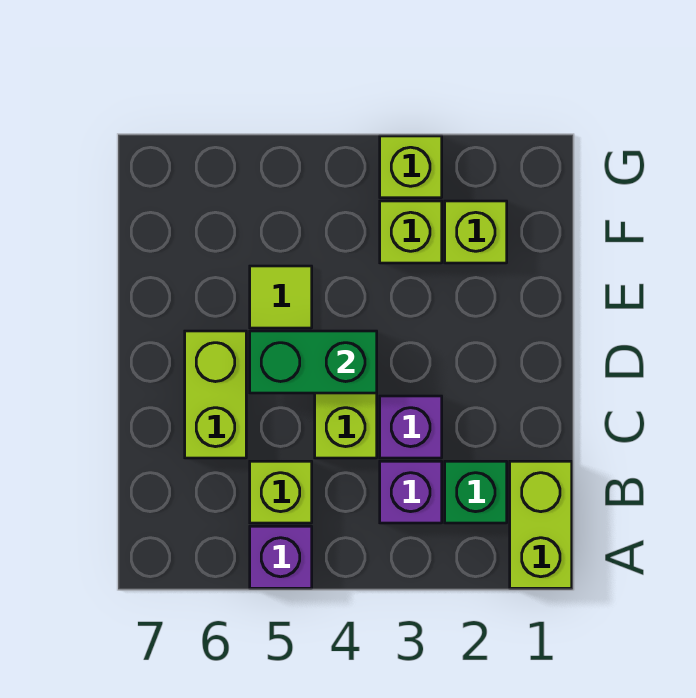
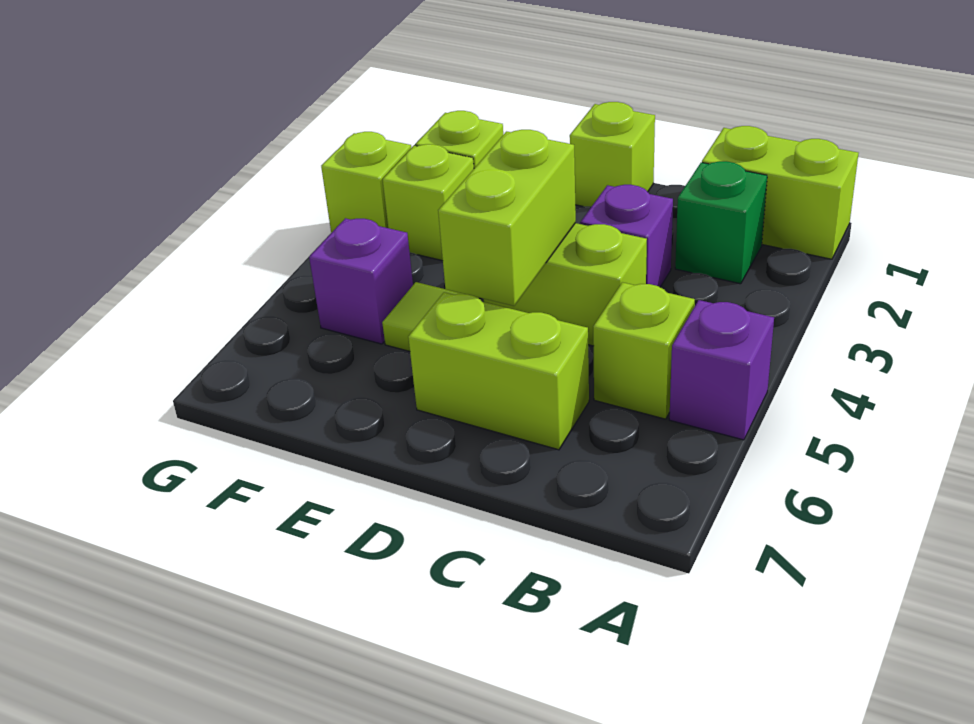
purple brick B3 level 1 -> purple brick F5 level 1
none -> lime brick D1 level 1
green brick D4:D5 level 2 -> lime brick D4:D5 level 2

